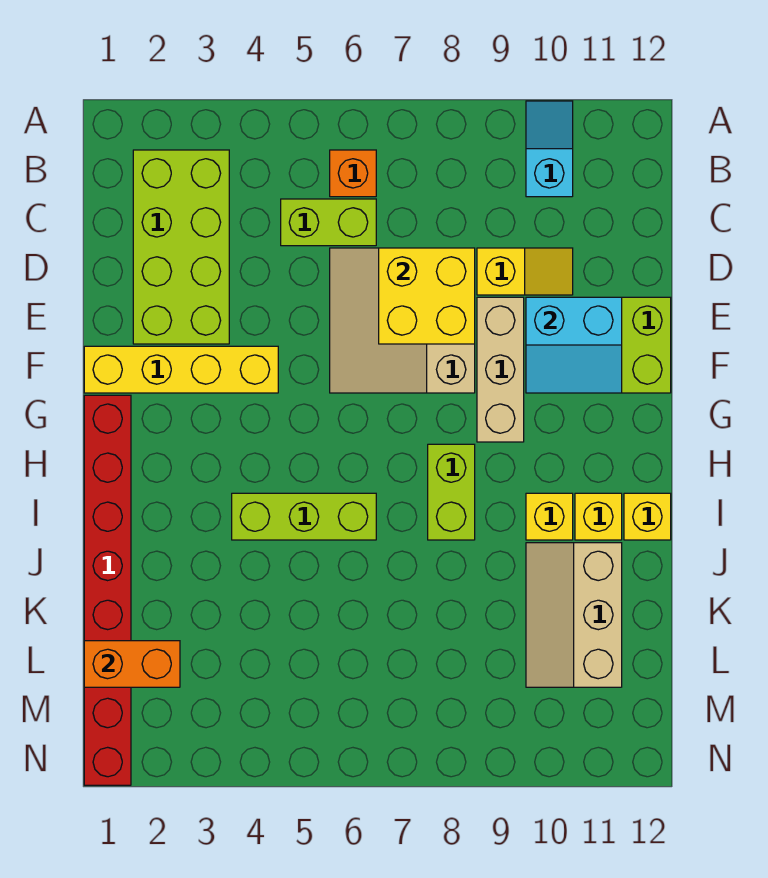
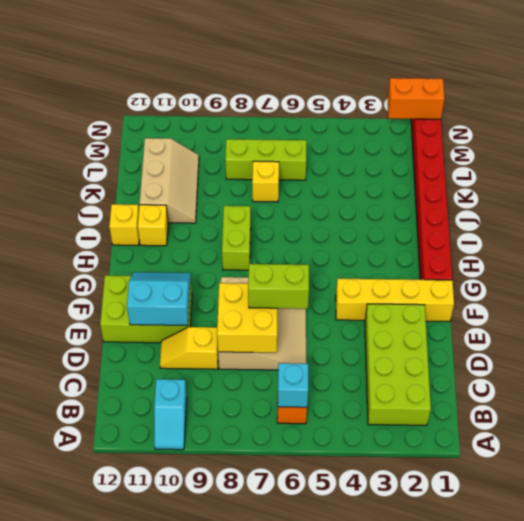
none -> cyan brick B6 level 2
lime brick C5:C6 level 1 -> lime brick E6:E7 level 3
tan brick E9:G9 level 1 -> none
lime brick I4:I6 level 1 -> lime brick L6:L8 level 1
yellow brick I10 level 1 -> yellow brick K7 level 1
orange brick L1:L2 level 2 -> orange brick N1:N2 level 2

